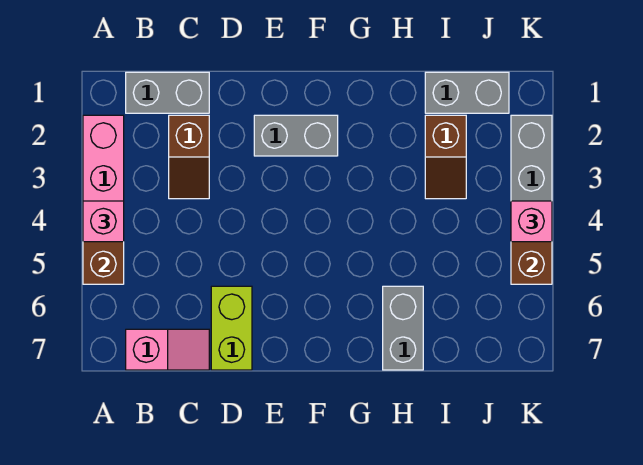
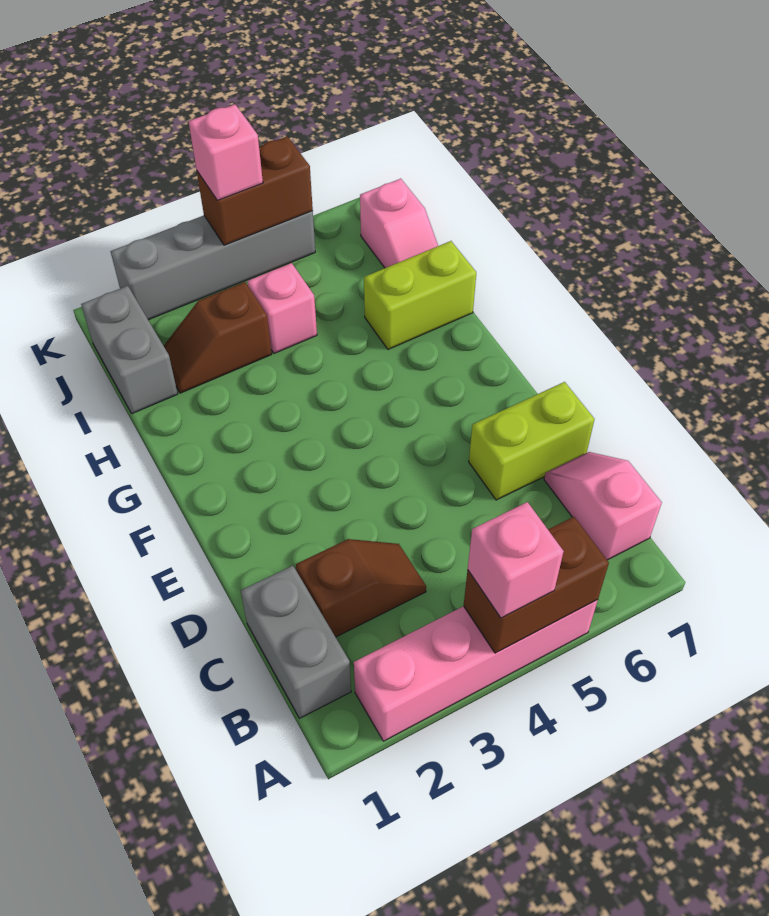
grey brick E2:F2 level 1 -> none
grey brick H6:H7 level 1 -> lime brick H6:H7 level 1
brown slope I2:I3 level 1 top 2 -> brown slope I2:I3 level 1 top 3
none -> pink brick I4 level 1
none -> pink slope I7:J7 level 1 top J

